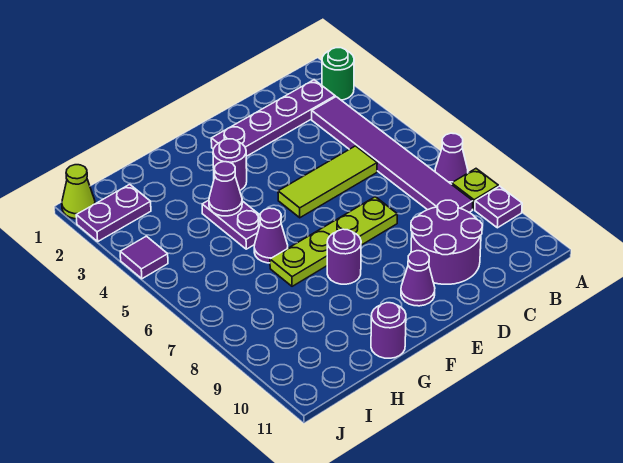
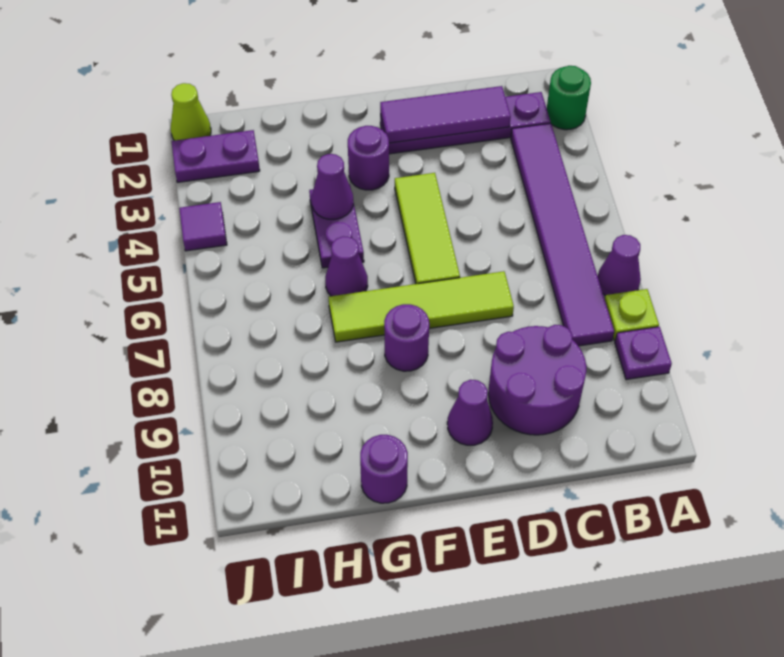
none -> purple tile C2:E2 level 2
lime tile C5:E5 level 1 -> lime tile E4:E6 level 1
lime plate D7:G7 level 1 -> lime tile D7:G7 level 1

